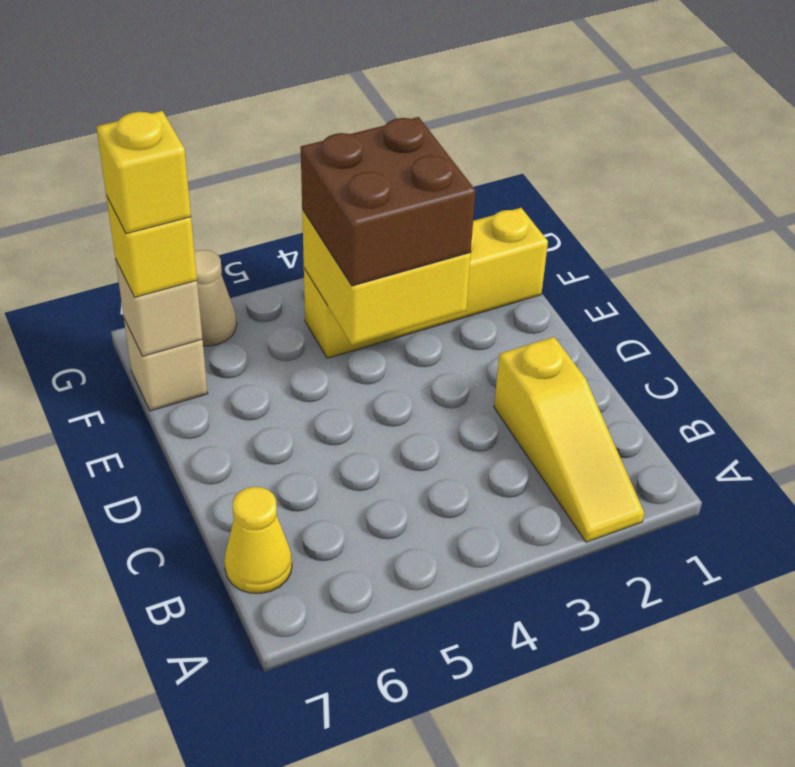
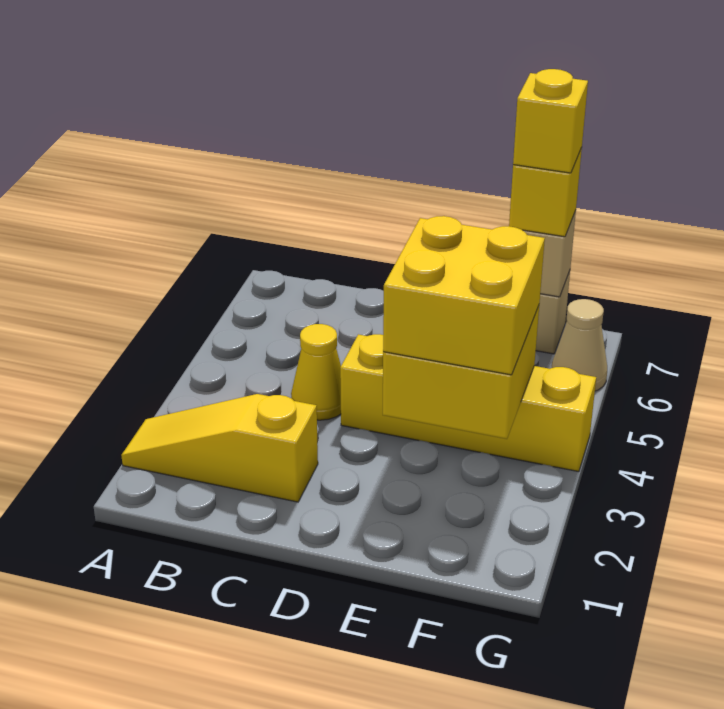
yellow cone B7 level 1 -> yellow cone C4 level 1
brown brick E3:F4 level 3 -> yellow brick E3:F4 level 3
yellow brick F1:F4 level 1 -> yellow brick D4:G4 level 1

